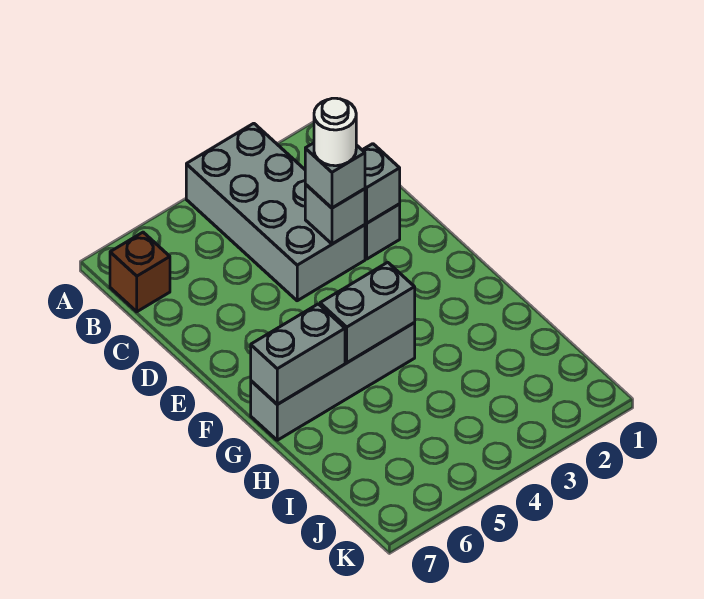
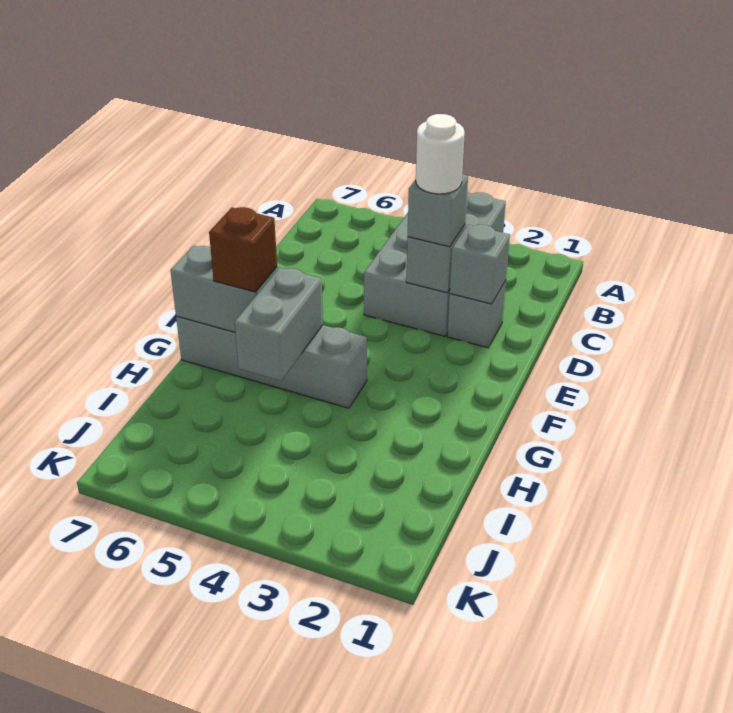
brown brick B7 level 1 -> brown brick G6 level 3
grey brick G4:G5 level 2 -> grey brick G5:H5 level 2

